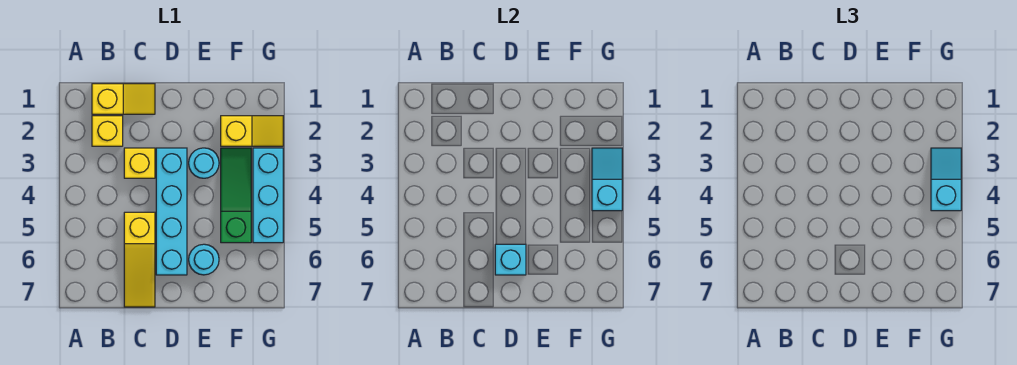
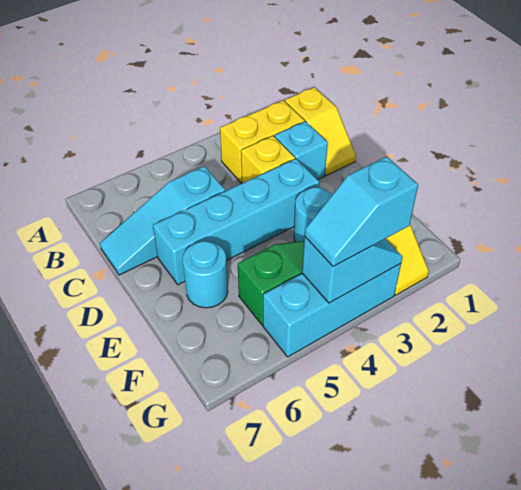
yellow brick B2 level 1 -> yellow brick B2:B3 level 1
yellow slope C5:C7 level 1 top 5 -> cyan slope C5:C7 level 1 top 5
cyan brick D6 level 2 -> cyan brick C2 level 1
cyan slope G3:G4 level 3 top 4 -> cyan slope G3:G4 level 3 top 3

